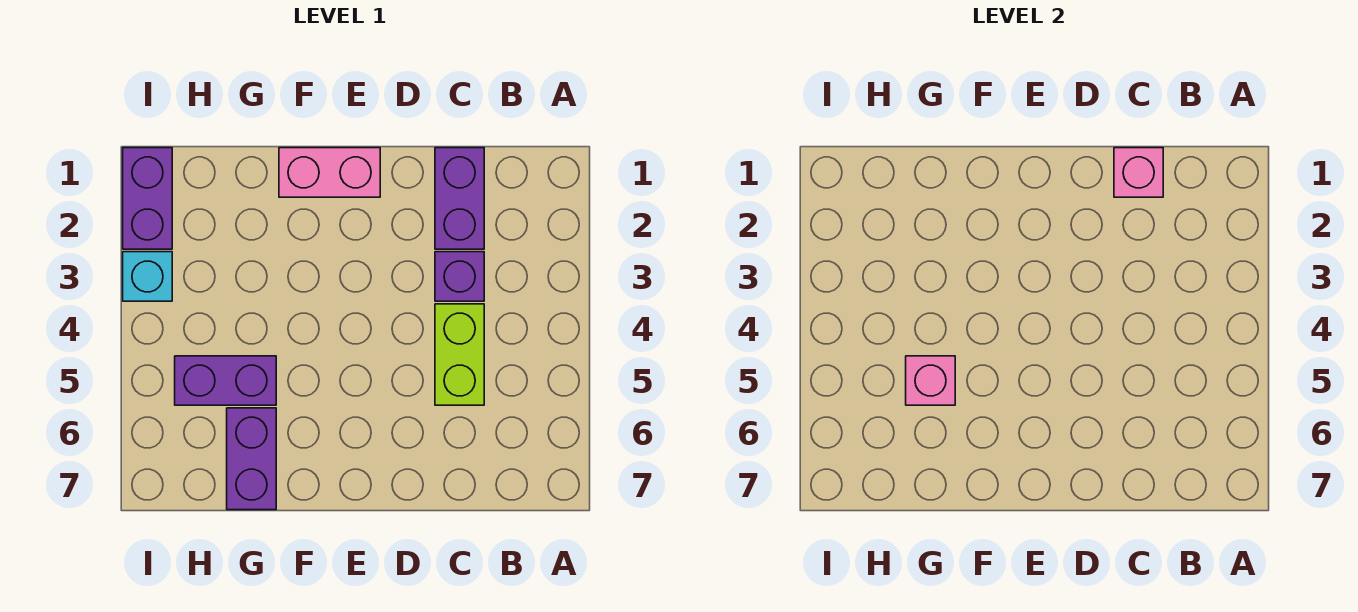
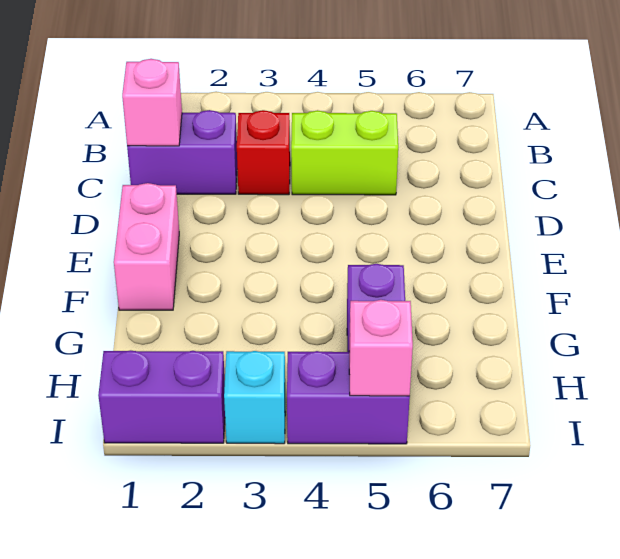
purple brick C3 level 1 -> red brick C3 level 1
pink brick G5 level 2 -> pink brick I5 level 2
purple brick G6:G7 level 1 -> purple brick I4:I5 level 1

